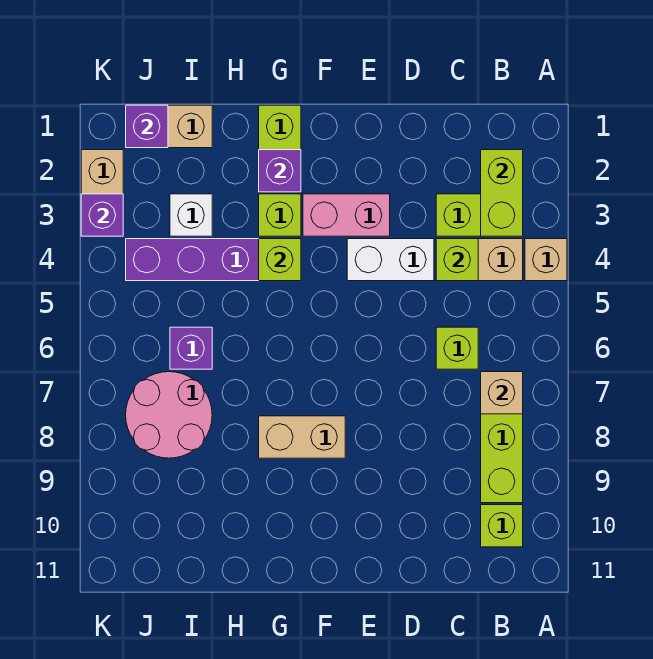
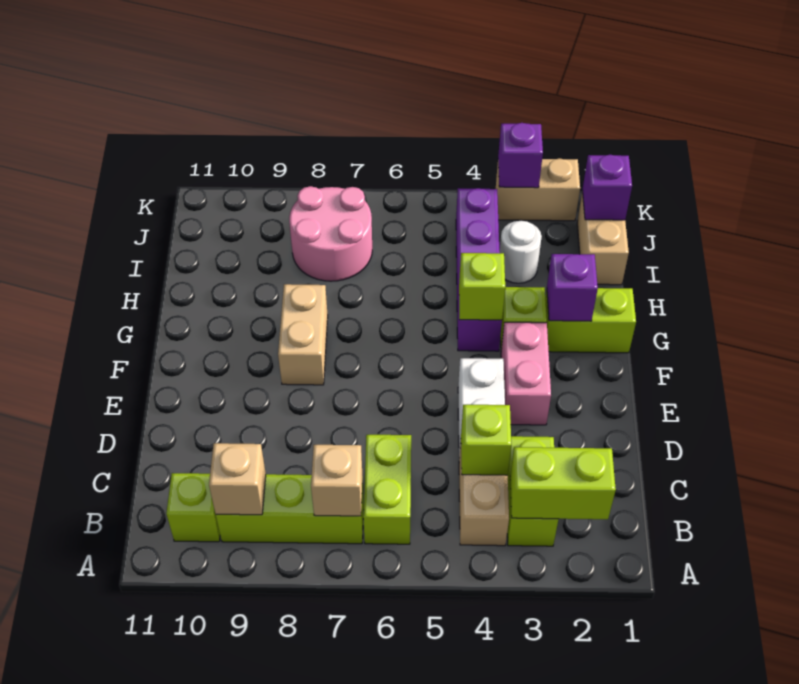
tan brick A4 level 1 -> tan brick B9 level 2
lime brick C6 level 1 -> lime brick B6:C6 level 1
white brick I3 level 1 -> white round brick I3 level 1
purple brick I6 level 1 -> none

